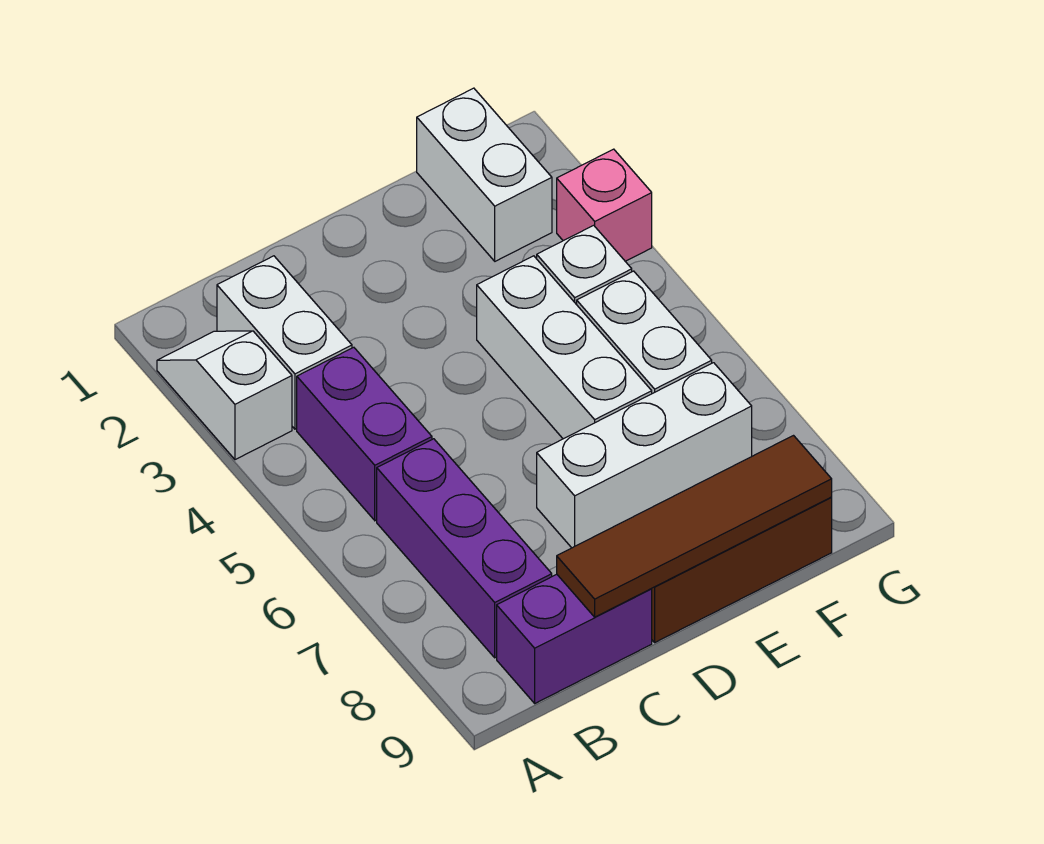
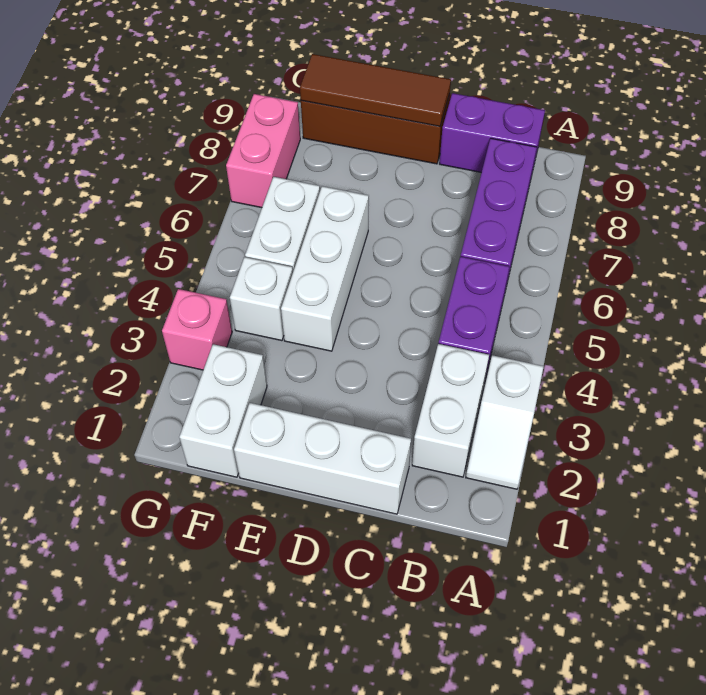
brown tile C9:F9 level 2 -> brown tile D9:F9 level 2
white brick D7:F7 level 1 -> white brick C1:E1 level 1
none -> pink brick G7:G8 level 1

